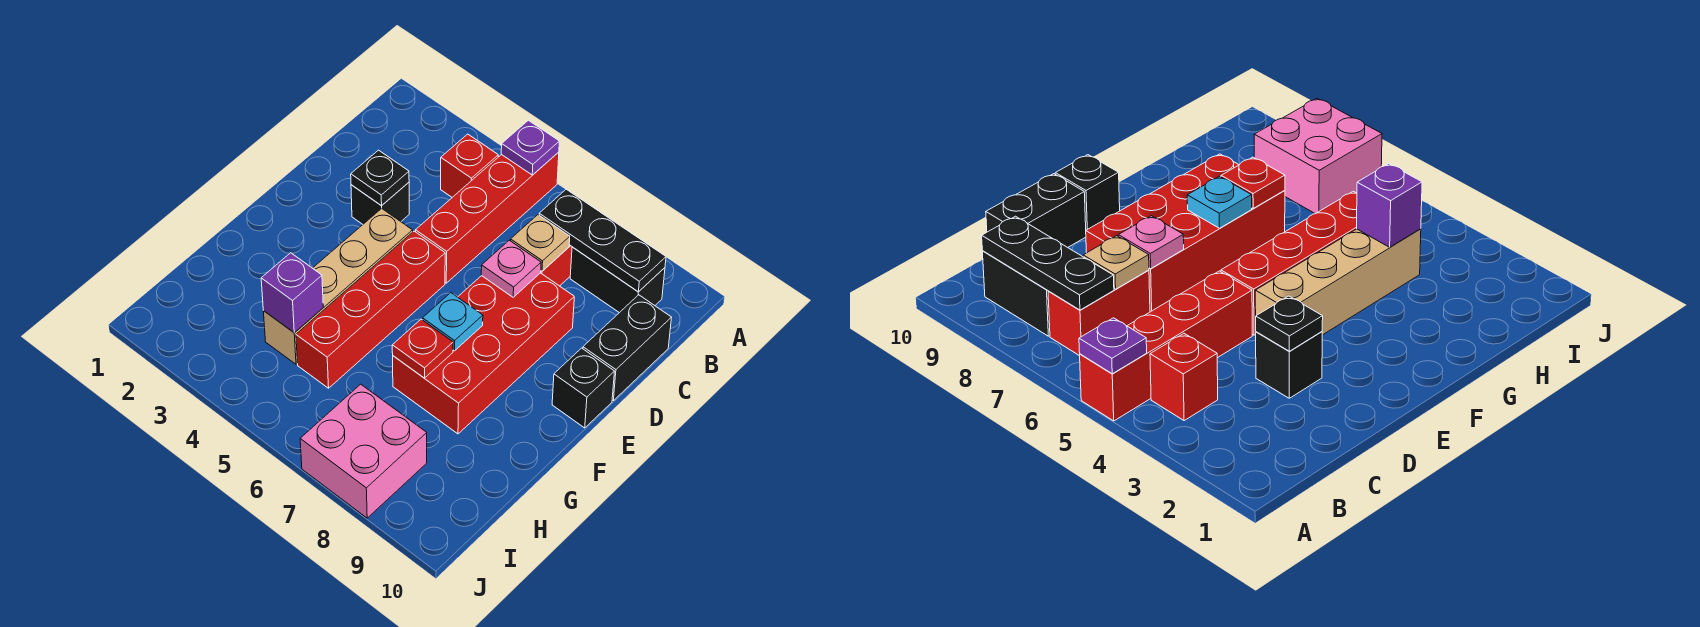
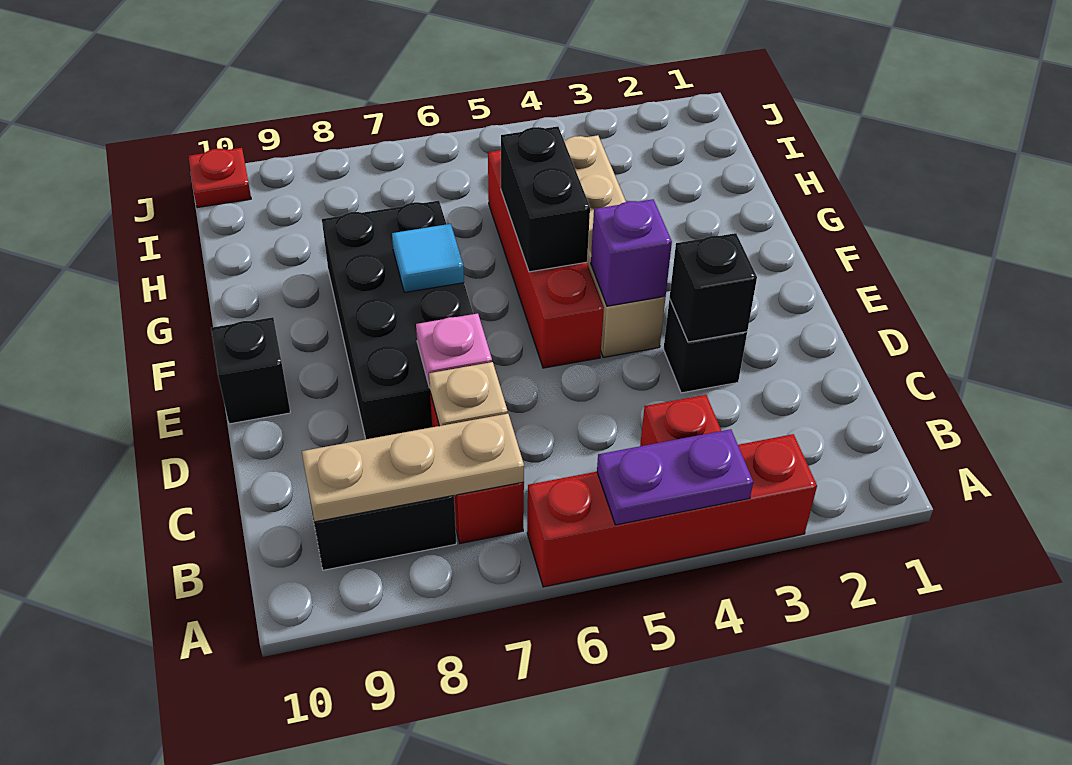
red brick A5:D5 level 1 -> red brick A3:A6 level 1
purple plate A5 level 2 -> purple plate A4:A5 level 2
black plate B7:B9 level 2 -> tan plate B7:B9 level 2
black brick C10:D10 level 1 -> black brick F5:G5 level 2
black plate D3 level 2 -> black brick D3 level 2
red brick D7:G8 level 1 -> black brick D7:G8 level 1
cyan plate F7 level 2 -> cyan tile F7 level 2
red plate G7 level 2 -> red plate J10 level 1
purple brick H4 level 2 -> purple brick E4 level 2
pink brick I7:J8 level 1 -> none

